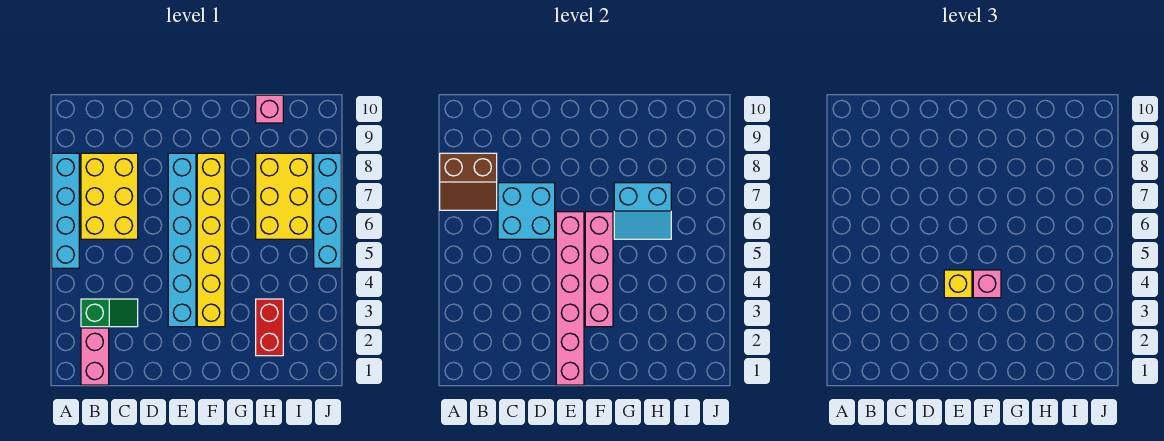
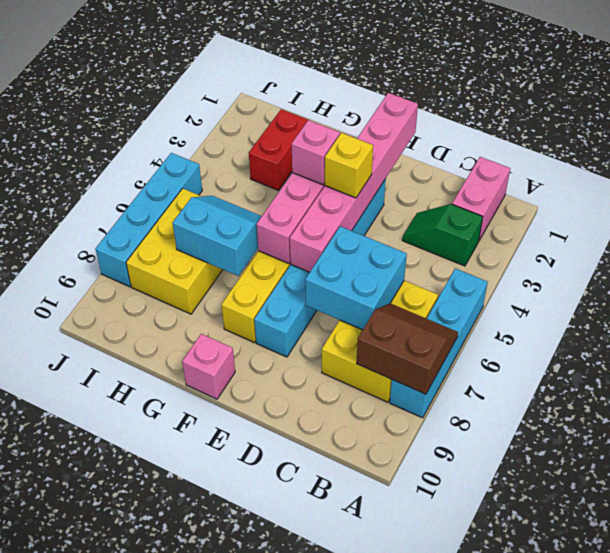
pink brick H10 level 1 -> pink brick F10 level 1

